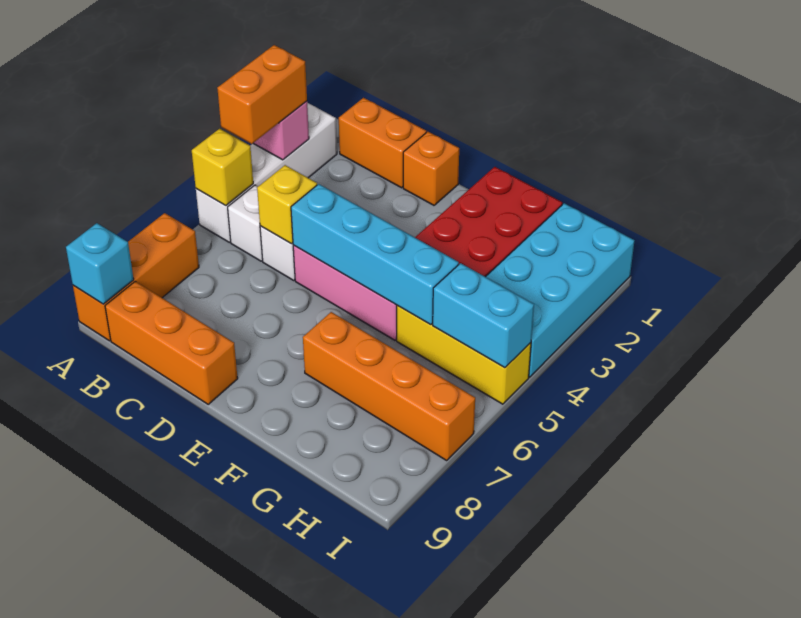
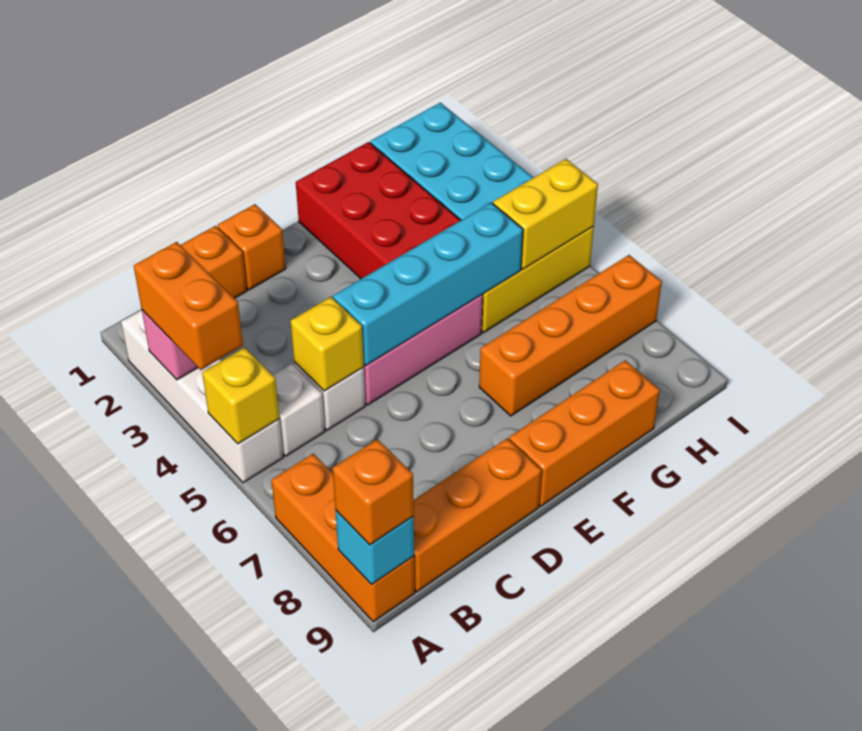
none -> orange brick A9 level 3
none -> orange brick E9:G9 level 1
cyan brick H5:I5 level 2 -> yellow brick H5:I5 level 2

